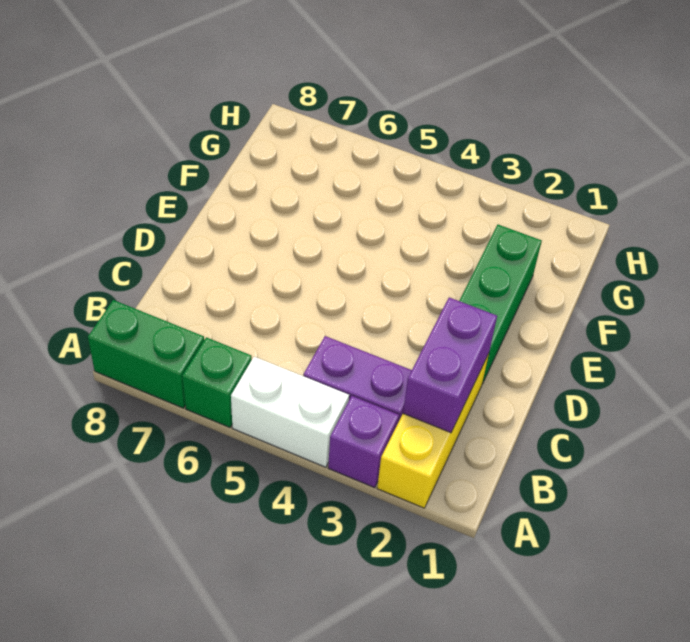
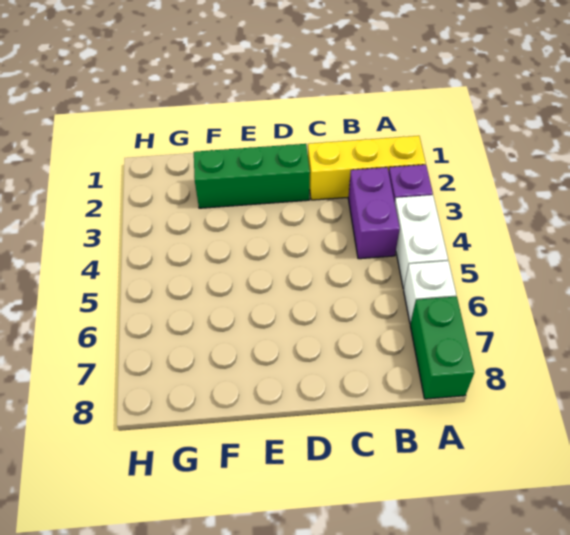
green brick A6 level 1 -> white brick A6 level 1
purple brick B2:C2 level 2 -> none

